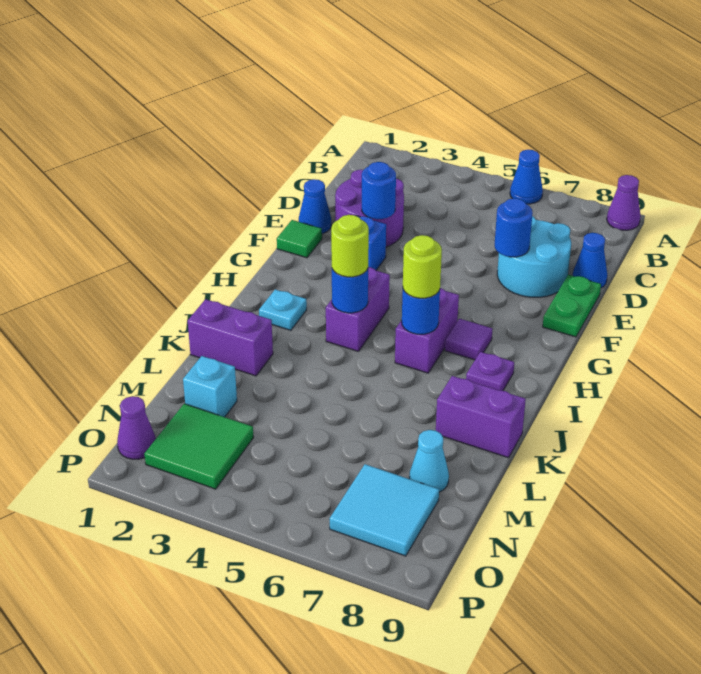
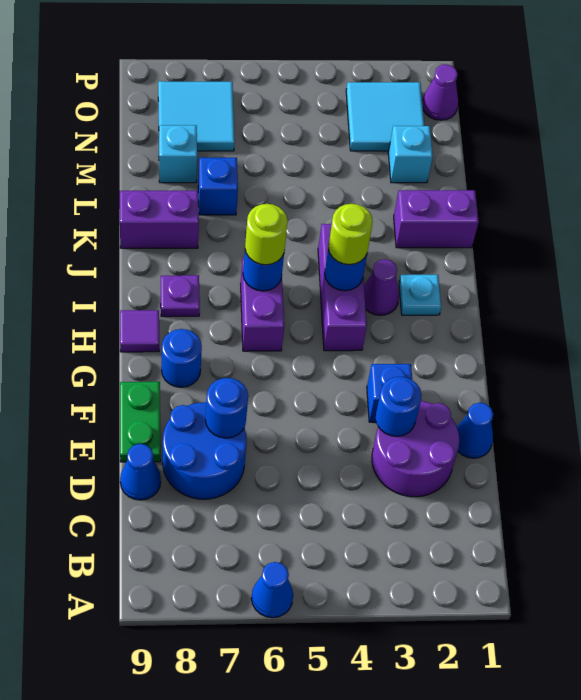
purple cone A9 level 1 -> purple cone I3 level 1
cyan round brick D7:E8 level 1 -> blue round brick D7:E8 level 1
green tile F1 level 1 -> none
none -> blue round brick G8 level 1
purple brick H4:I4 level 1 -> purple brick H4:J4 level 1
purple tile H7 level 1 -> purple tile H9 level 1
none -> blue brick L7 level 1
cyan cone M8 level 1 -> cyan brick M8 level 1
green tile N2:O3 level 1 -> cyan tile N2:O3 level 1

